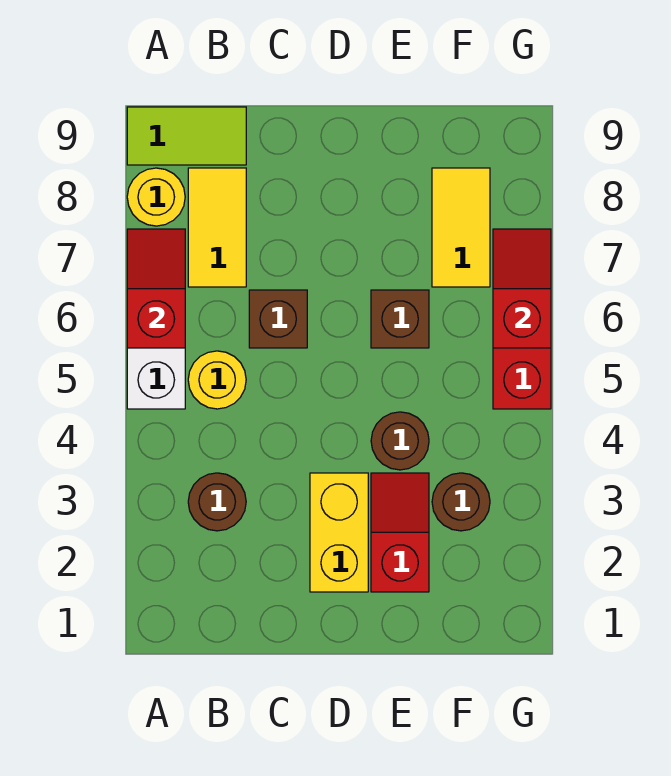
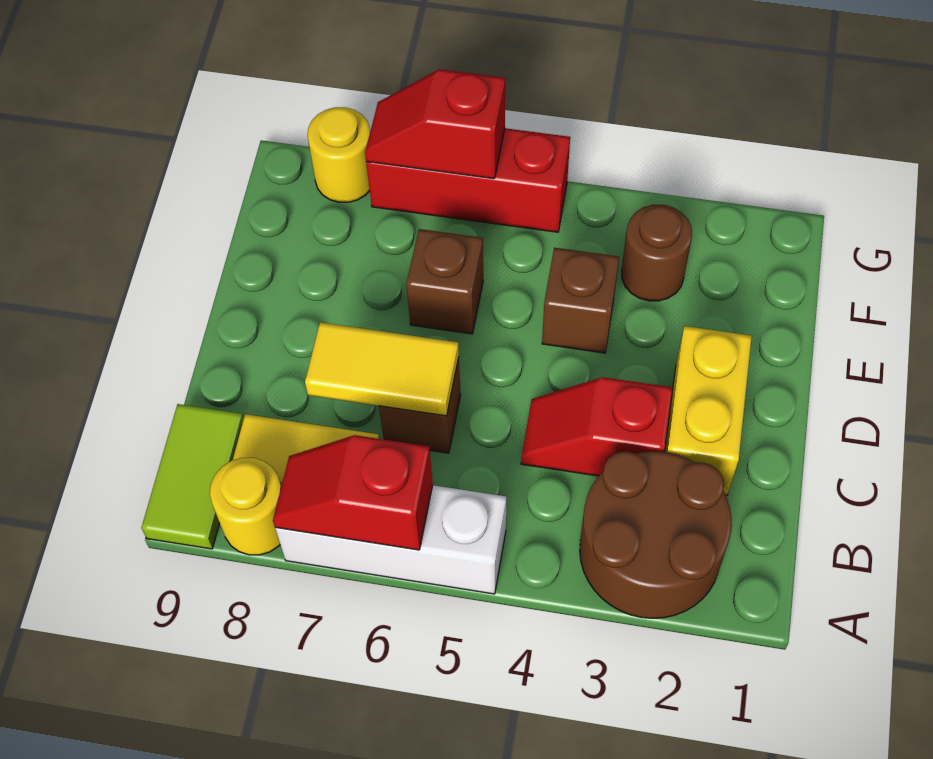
brown round brick B3 level 1 -> brown round brick A2:B3 level 1
yellow round brick B5 level 1 -> yellow round brick G8 level 1
yellow brick D2:D3 level 1 -> yellow brick C2:D2 level 1
red slope E2:E3 level 1 top 2 -> red slope C3:C4 level 1 top 3
brown round brick E4 level 1 -> brown brick E4 level 1
yellow tile F7:F8 level 1 -> yellow tile C6:C7 level 2

